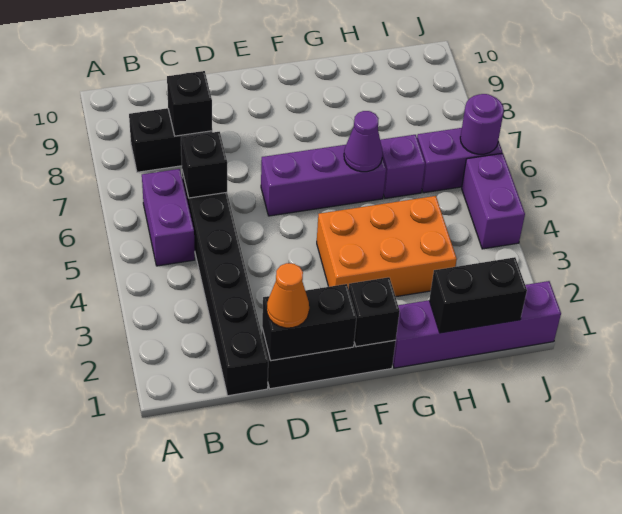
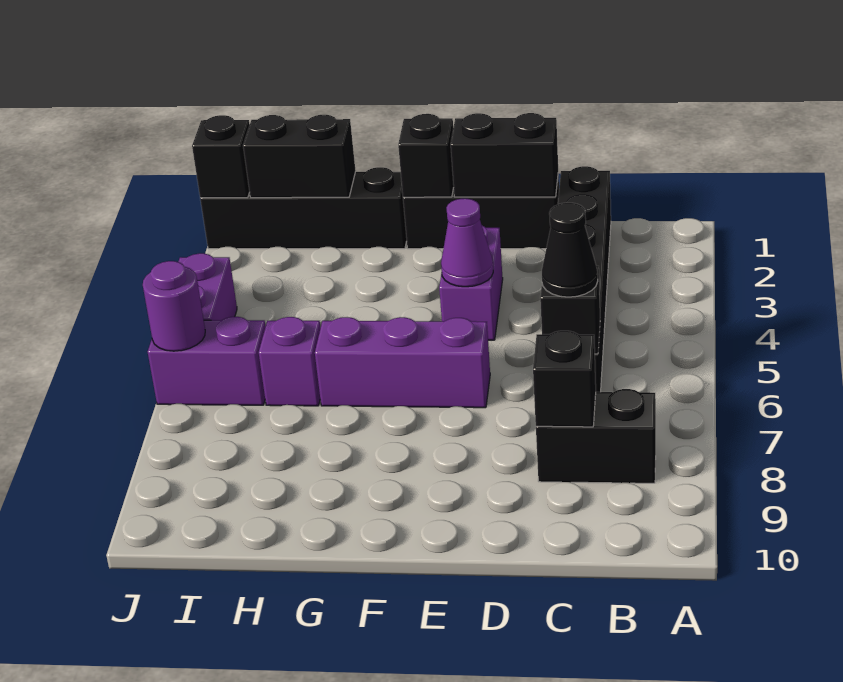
purple brick B5:B6 level 1 -> purple brick E3:E4 level 1
none -> black cone C6 level 3
orange cone D1 level 3 -> none
orange brick F3:H4 level 1 -> none
purple brick G1:J1 level 1 -> black brick G1:J1 level 1
purple cone G6 level 2 -> purple cone E4 level 2
none -> black brick J1 level 2

